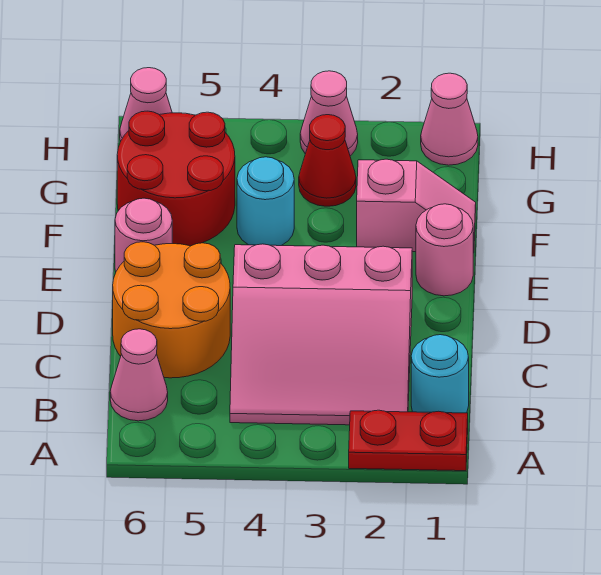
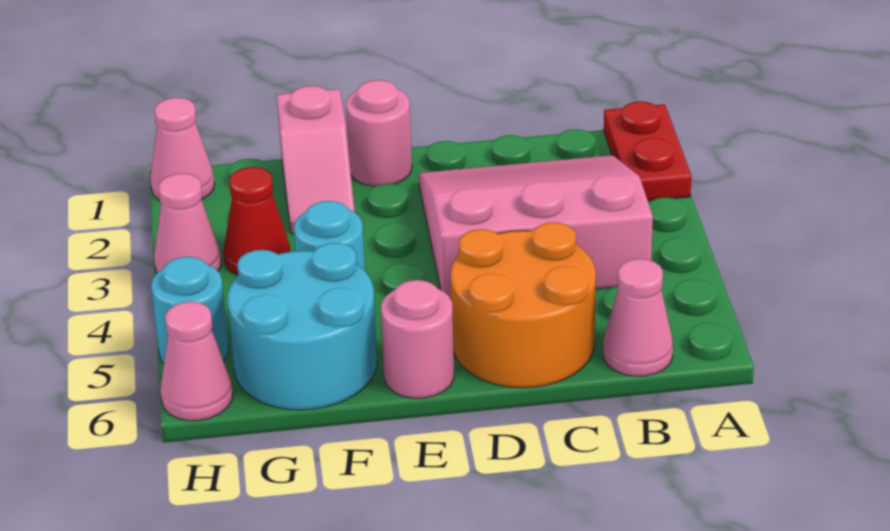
cyan round brick B1 level 1 -> cyan round brick H5 level 1
pink slope B2:D4 level 1 top D -> pink slope B2:D4 level 1 top 4
pink slope F1:F2 level 1 top 2 -> pink slope F1:F2 level 1 top 1
red round brick F5:G6 level 1 -> cyan round brick F5:G6 level 1

